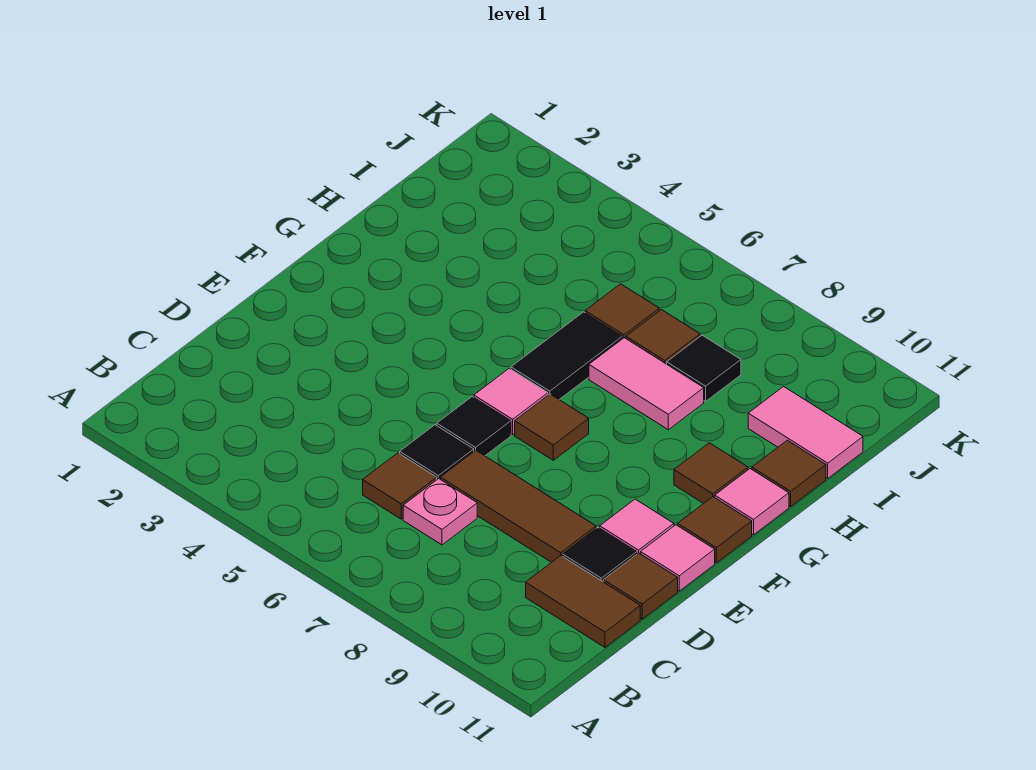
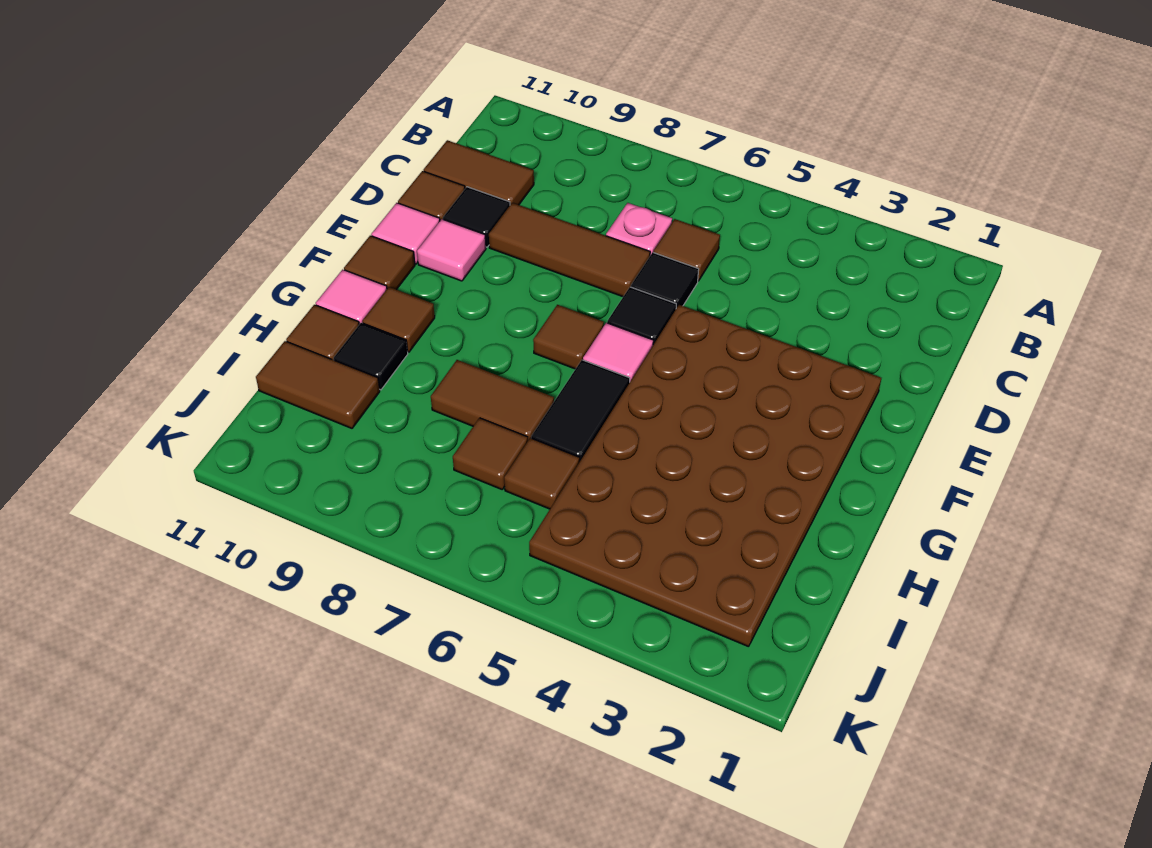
none -> brown plate E2:J5 level 1
pink tile H7:H8 level 1 -> brown tile H7:H8 level 1
black tile I8 level 1 -> black tile H10 level 1
pink tile I10:I11 level 1 -> brown tile I10:I11 level 1

